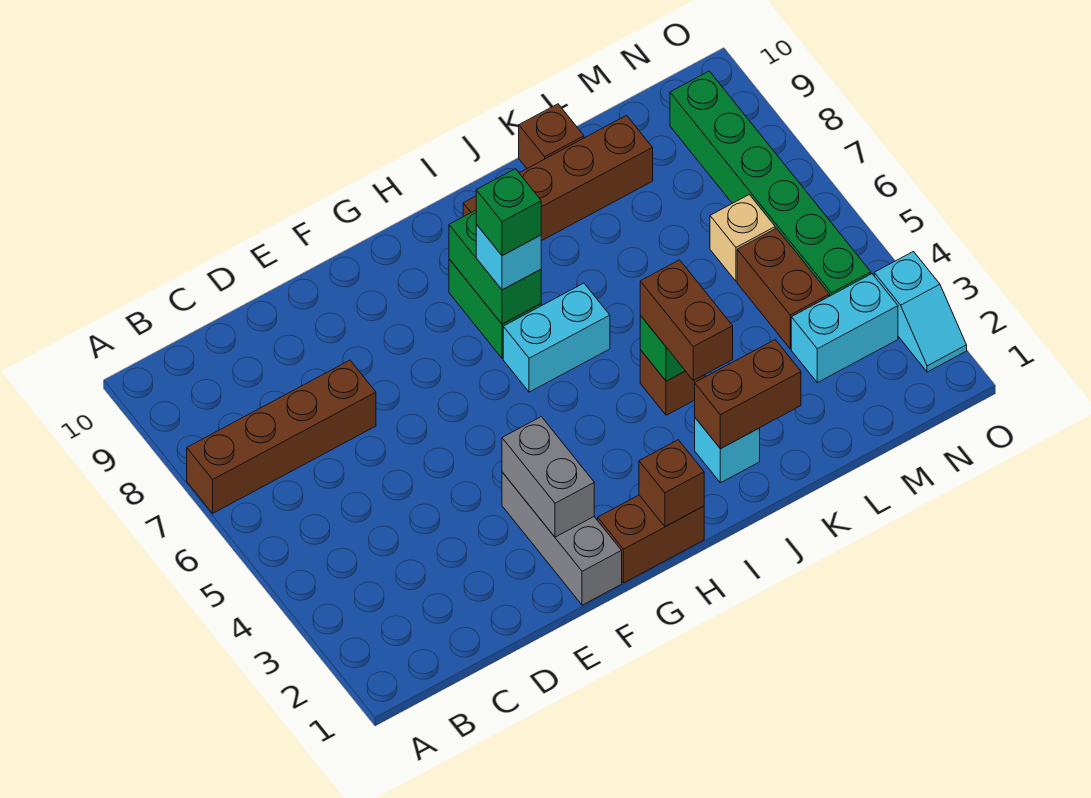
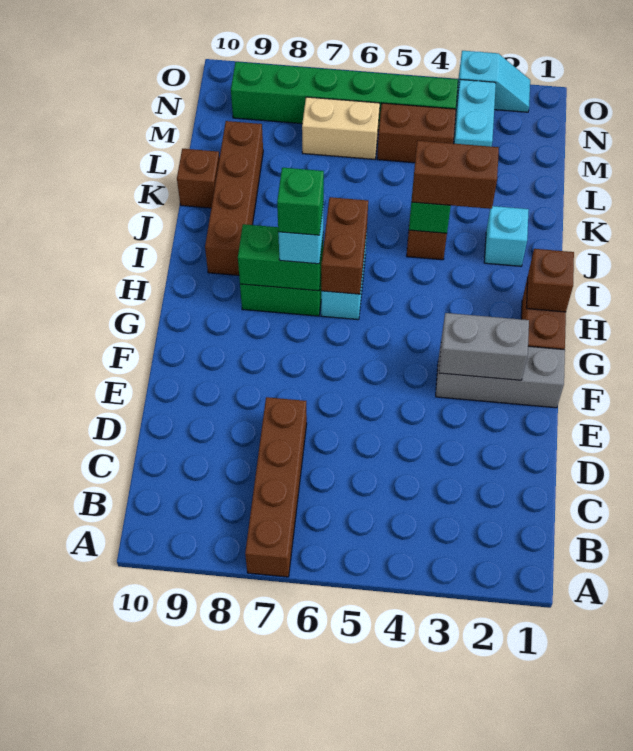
brown brick J2:K2 level 2 -> brown brick H6:I6 level 2
tan brick M6 level 1 -> tan brick M6:M7 level 1

